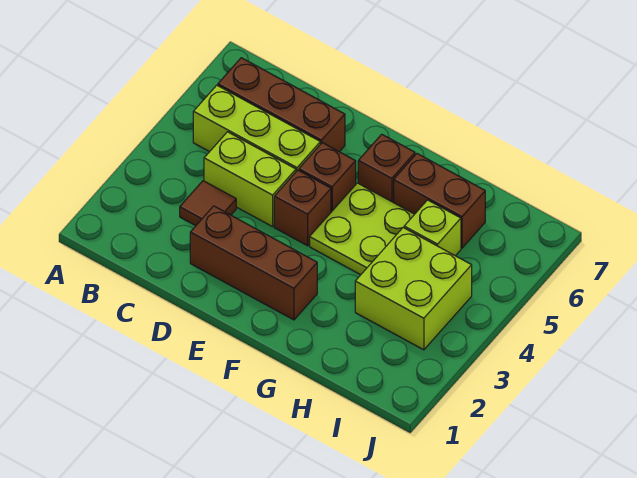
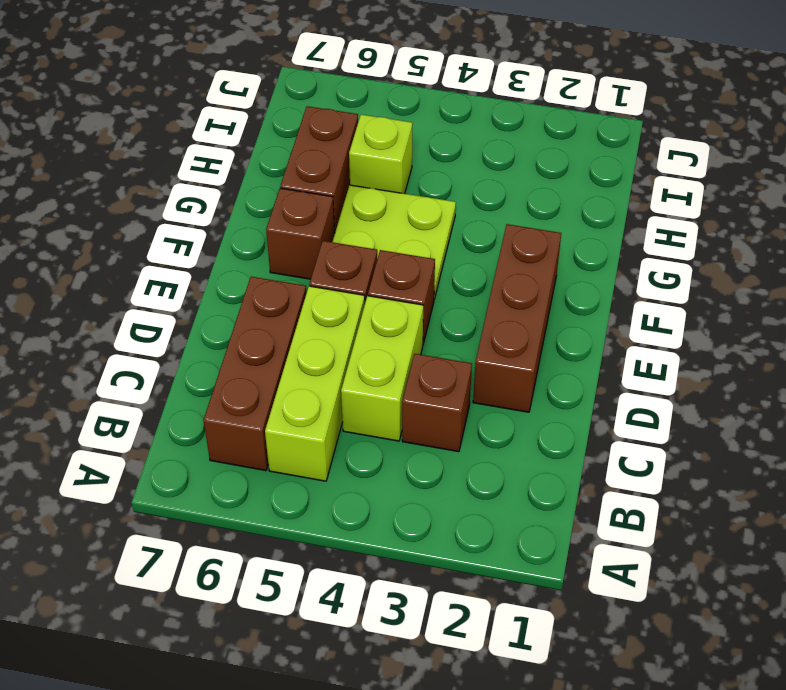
brown tile C3 level 1 -> brown brick C3 level 1
lime brick H3:I4 level 1 -> none

